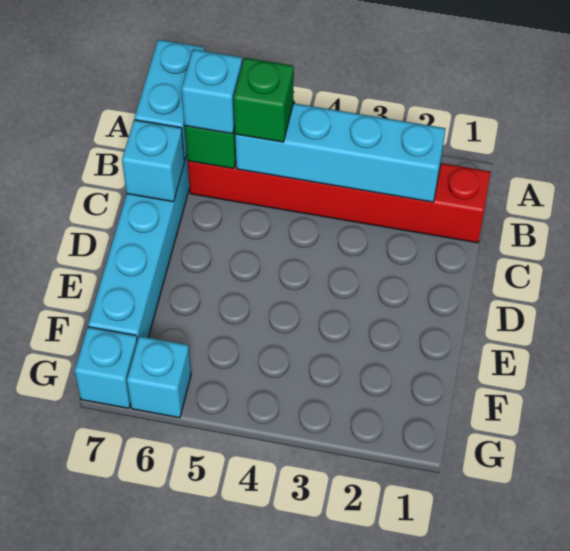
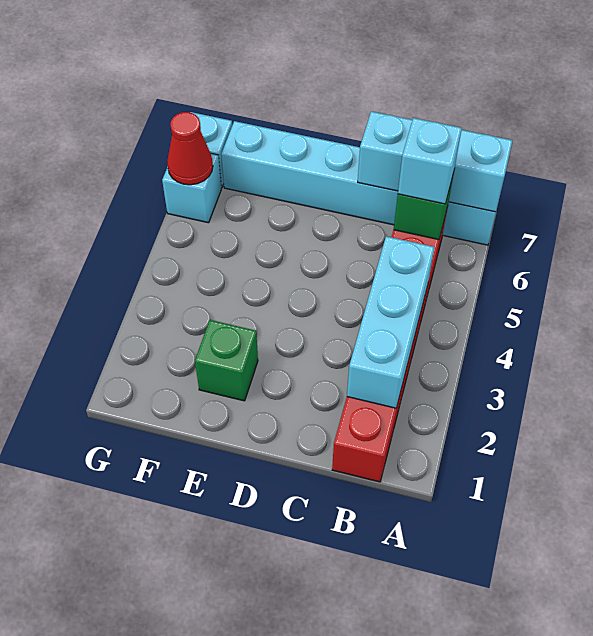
cyan brick B2:B5 level 2 -> cyan brick B2:B4 level 2
green brick B5 level 3 -> green brick E2 level 1
none -> red cone G6 level 2

